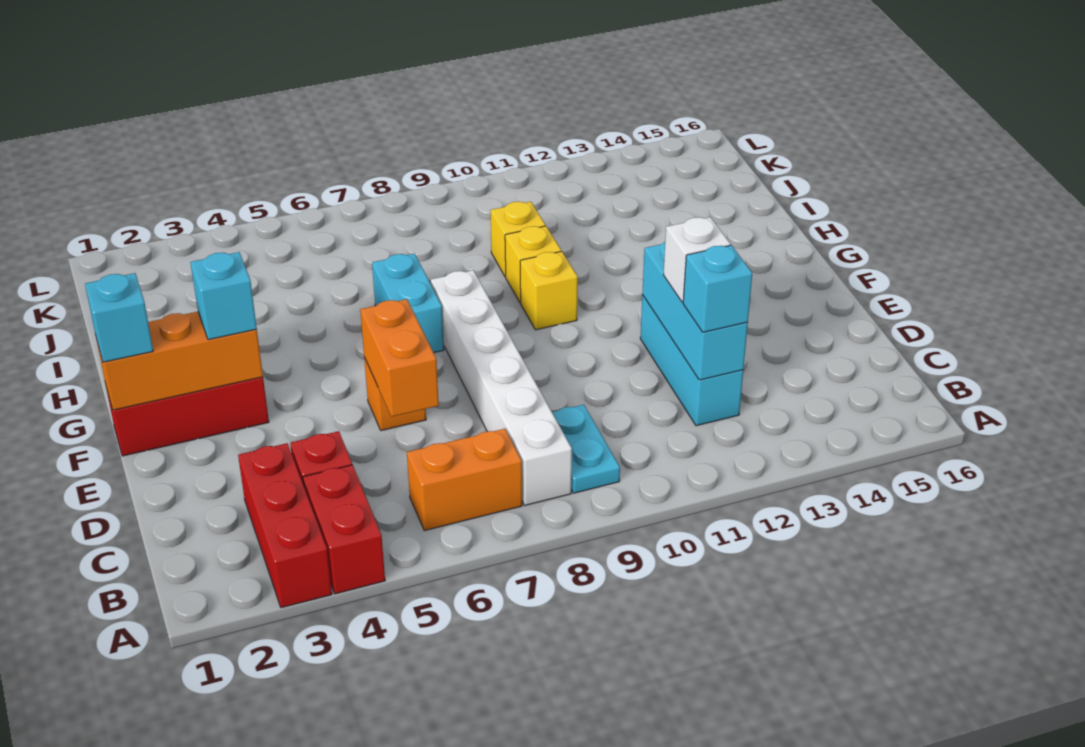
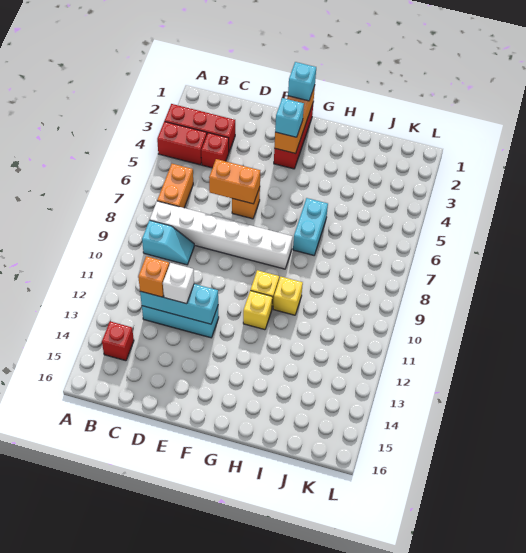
cyan plate B9:C9 level 1 -> cyan slope B9:C9 level 1 top B
none -> red brick B14 level 1
cyan brick C12 level 3 -> orange brick C12 level 3
cyan brick G7:H7 level 1 -> cyan brick H6:H7 level 1
yellow brick I10 level 1 -> yellow brick G11 level 1

